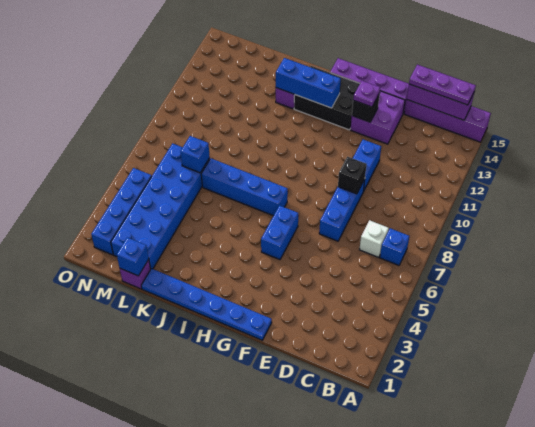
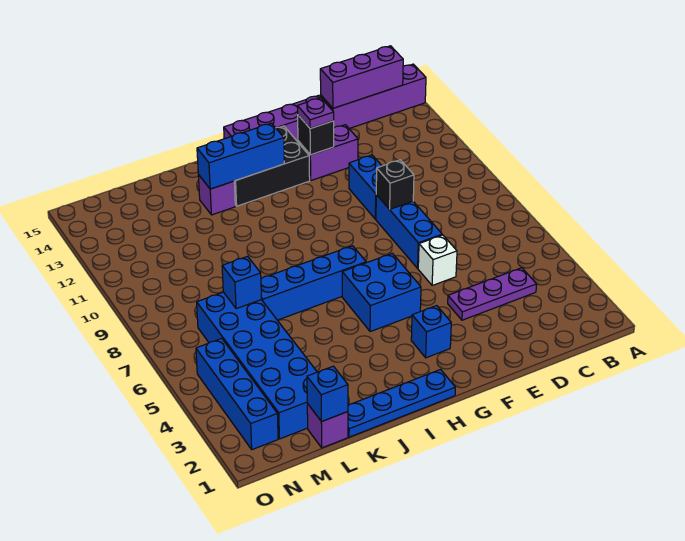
blue brick B7 level 1 -> blue brick G3 level 1
purple plate B15:D15 level 3 -> purple plate C4:E4 level 1
white brick C7 level 1 -> white brick E6 level 1
purple brick E13:F14 level 1 -> purple brick E13:F13 level 1
blue plate F1:K1 level 1 -> blue plate H1:K1 level 1
blue brick G5:G6 level 1 -> blue brick G5:H6 level 1

